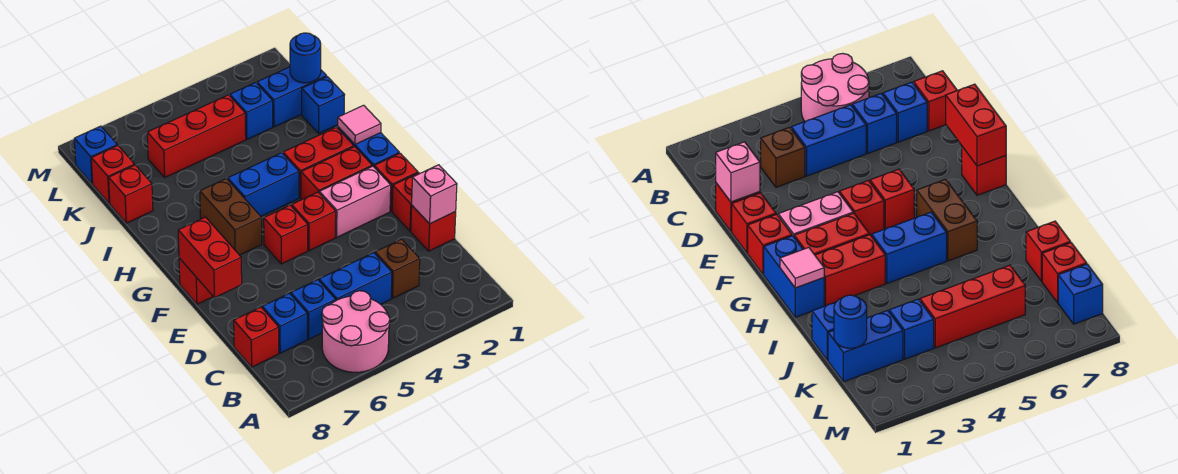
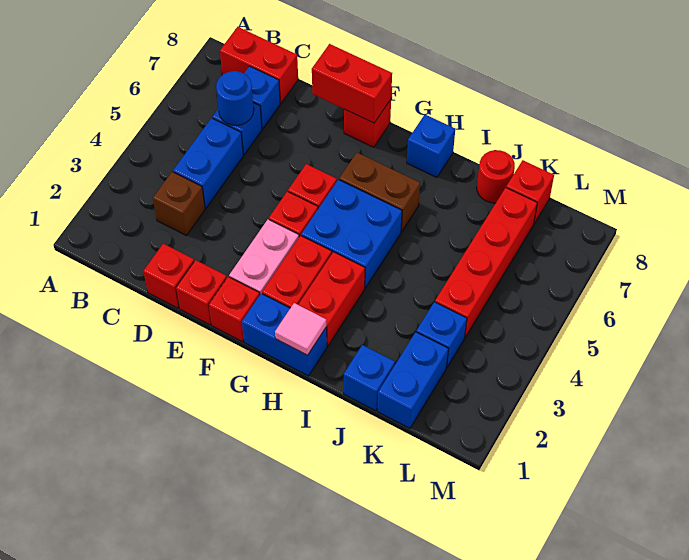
pink round brick A5:B6 level 1 -> none
red brick C8 level 1 -> red brick B8:C8 level 1
pink brick D1 level 2 -> none
blue brick H4:H5 level 1 -> blue brick G4:H5 level 1
red brick J8 level 1 -> red round brick J8 level 1
blue round brick K1 level 2 -> blue round brick C6 level 2
red brick K4:K6 level 1 -> red brick K4:K7 level 1
blue brick L8 level 1 -> blue brick H8 level 1

